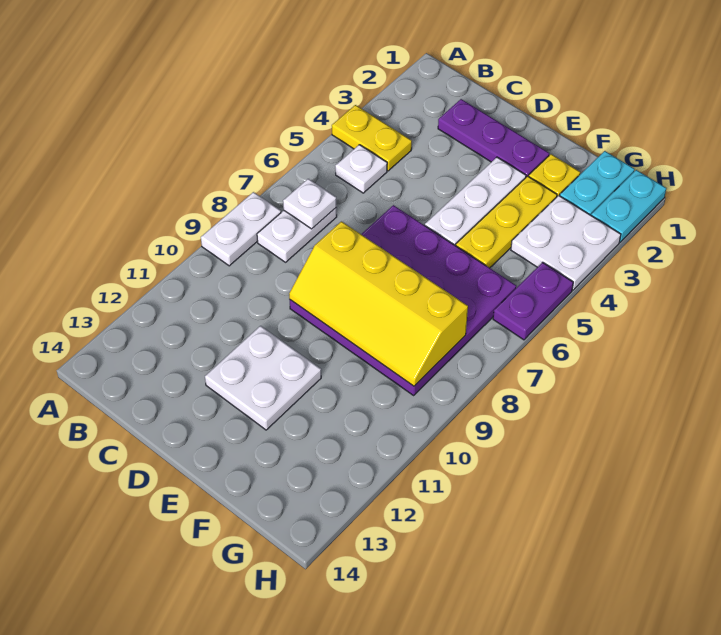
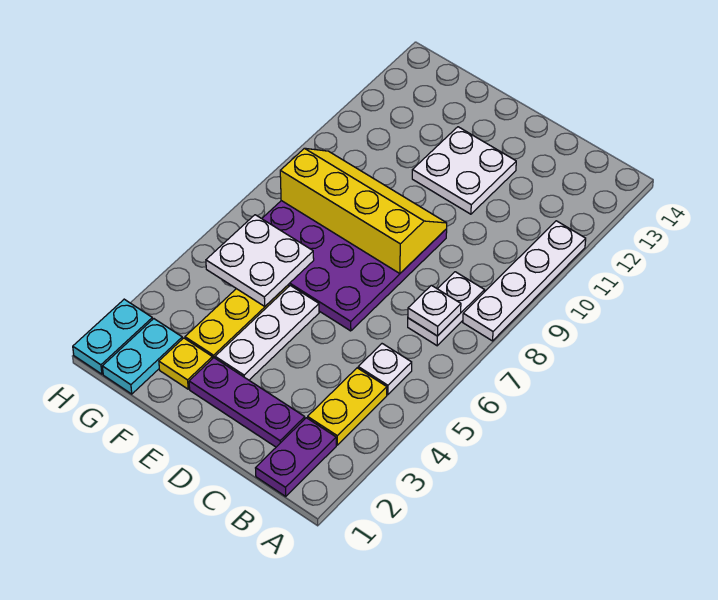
yellow plate A4:B4 level 1 -> yellow plate B3:B4 level 1
white plate A8:A9 level 1 -> white plate A8:A11 level 1
white plate G3:H4 level 1 -> white plate F5:G6 level 2
purple plate H5:H6 level 1 -> purple plate B1:B2 level 1

